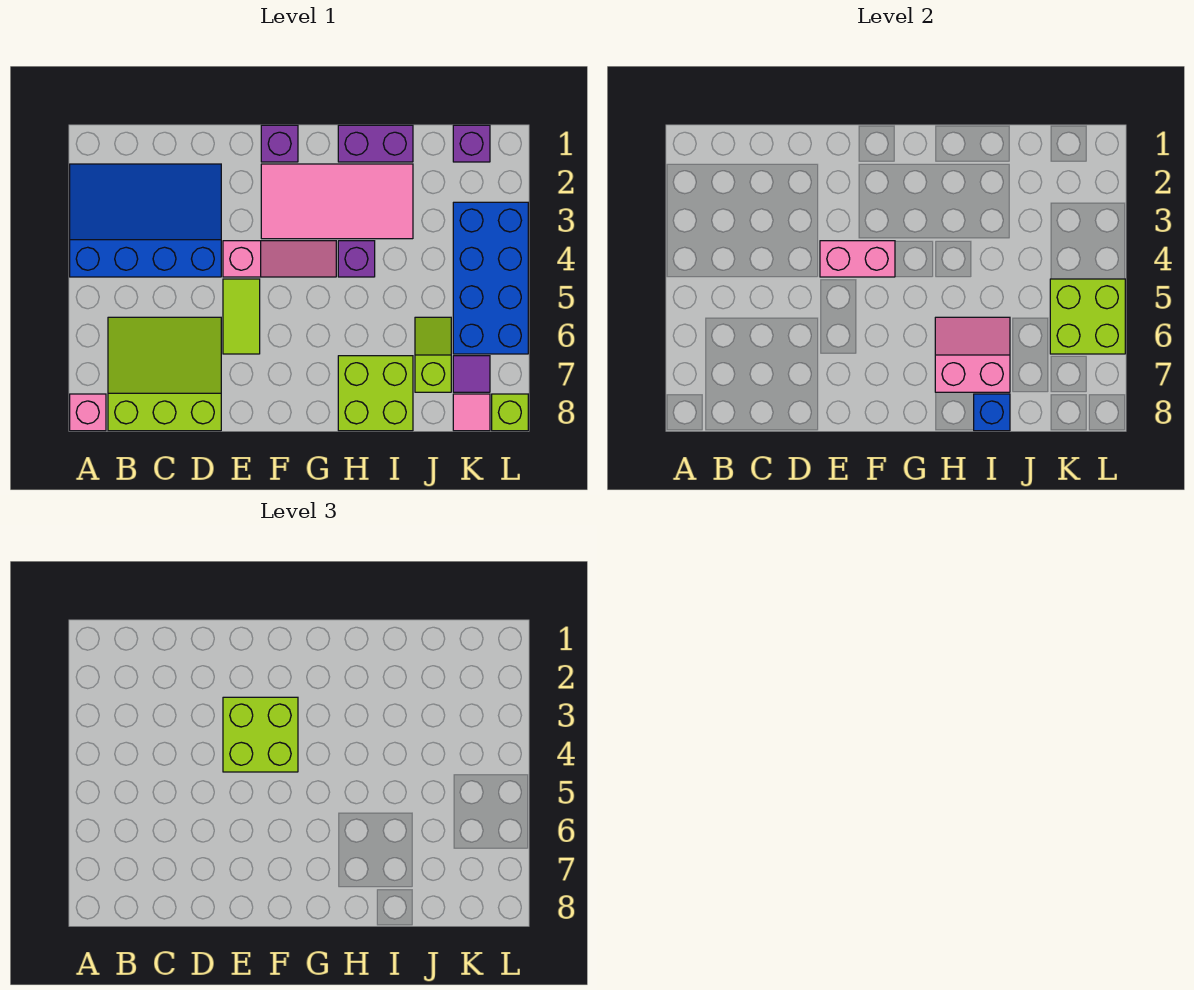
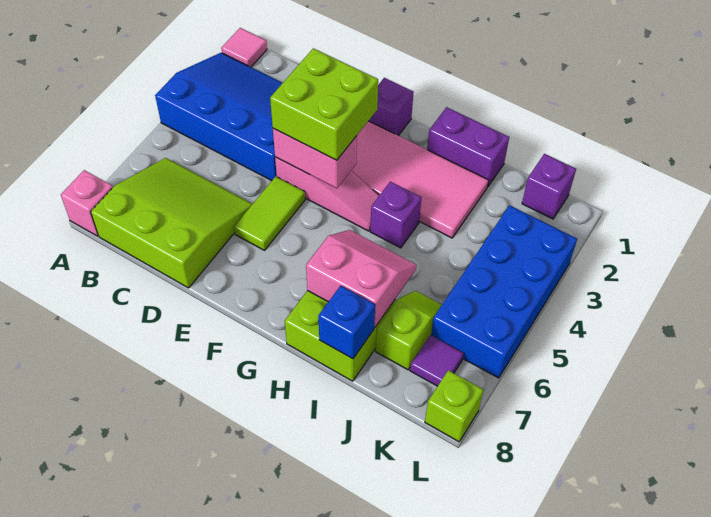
lime brick K5:L6 level 2 -> none
pink tile K8 level 1 -> pink tile A1 level 1

